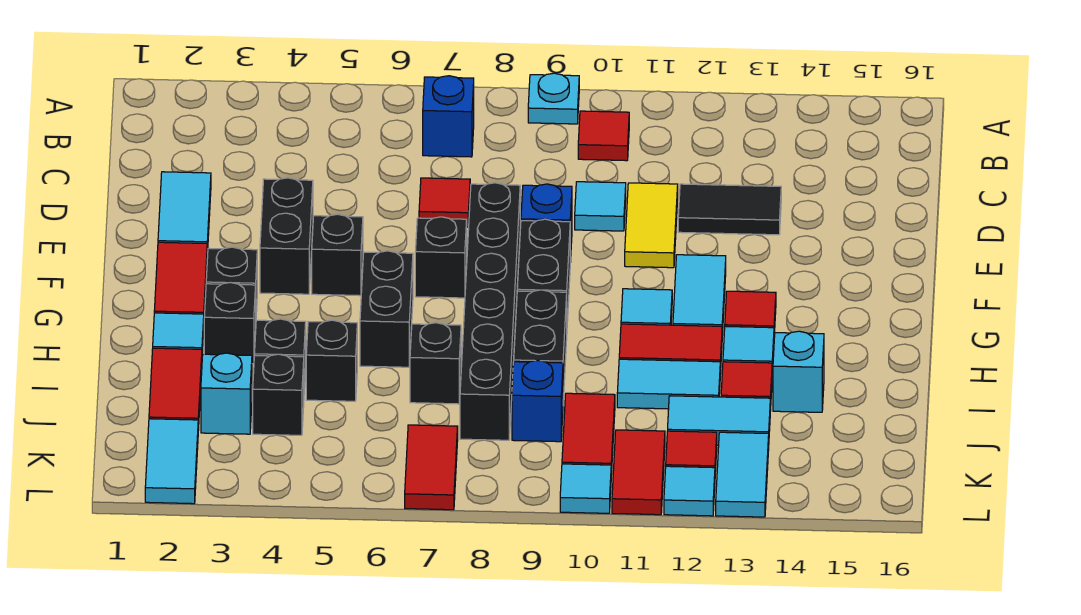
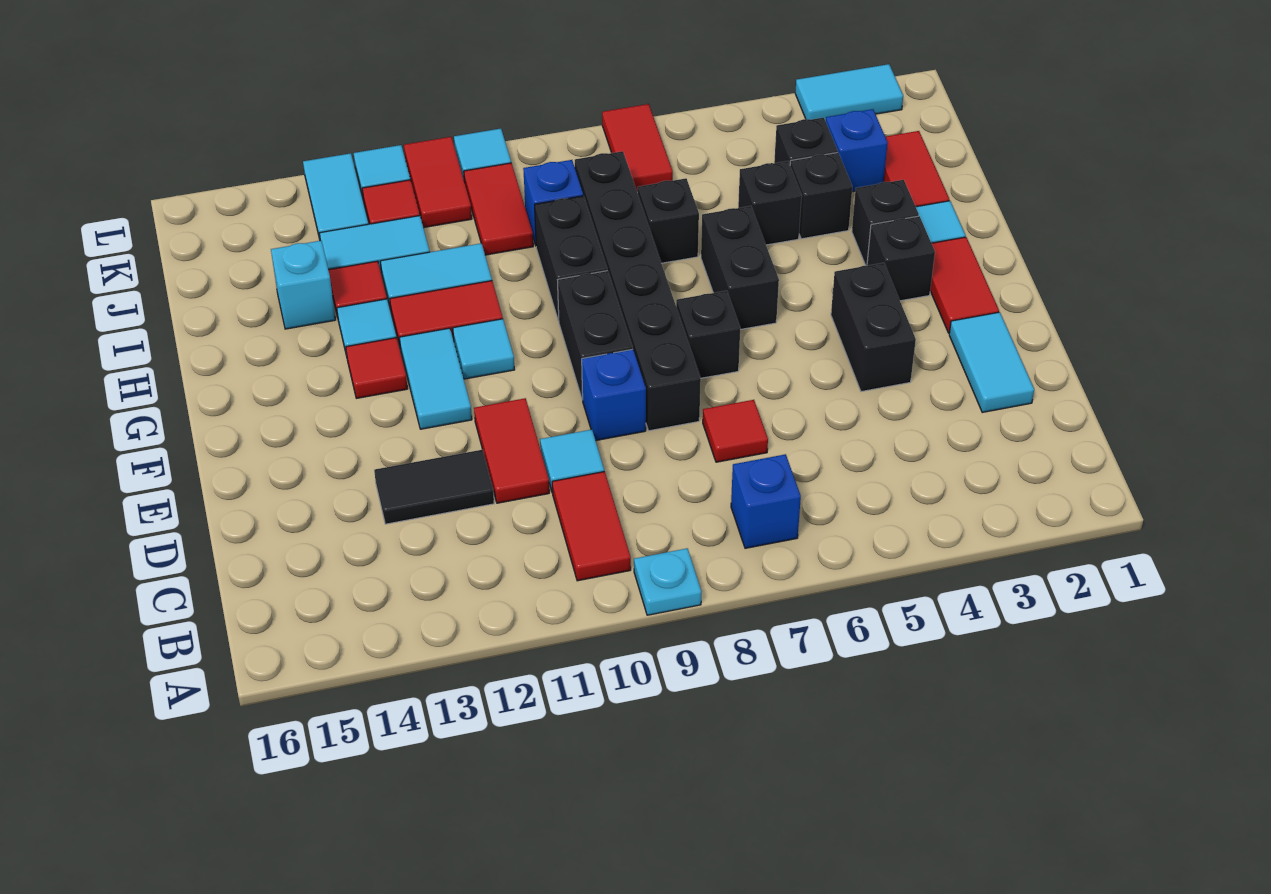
red tile B10 level 1 -> red tile B10:C10 level 1
yellow tile D11:E11 level 1 -> red tile D11:E11 level 1
black brick F5 level 1 -> none
cyan brick J3 level 1 -> blue brick J3 level 1
cyan tile K2:L2 level 1 -> cyan tile L2:L3 level 1

